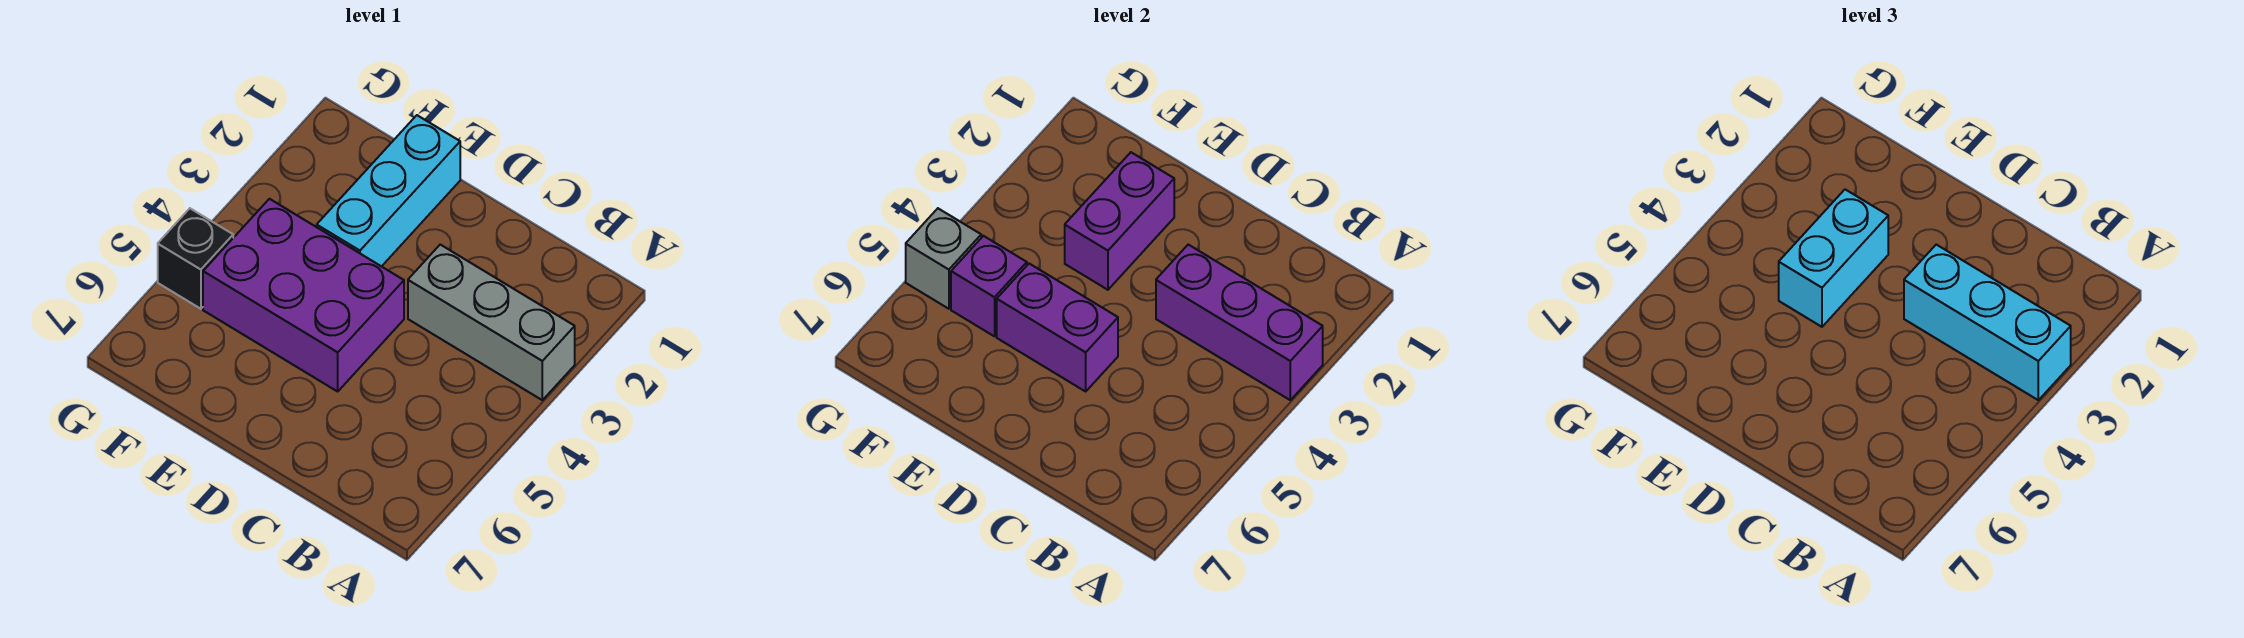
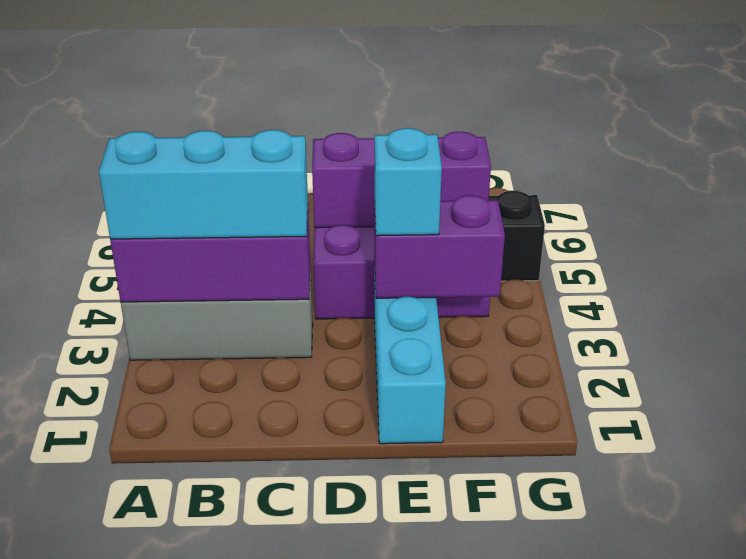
purple brick E2:E3 level 2 -> purple brick E3:F3 level 2
cyan brick E3:E4 level 3 -> cyan brick E3 level 3
grey brick G5 level 2 -> none

